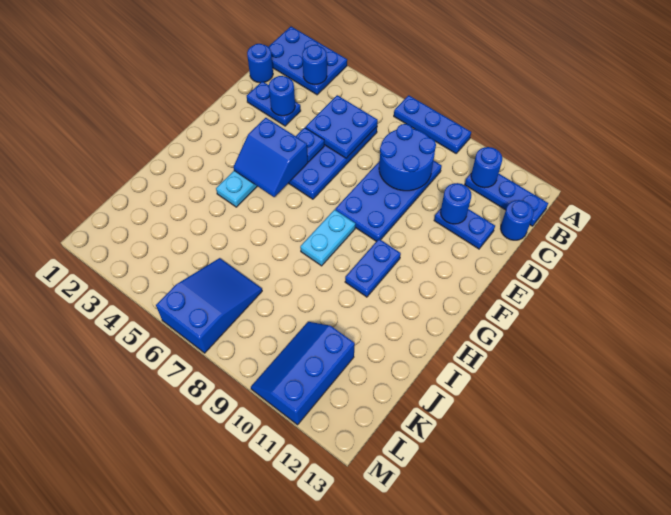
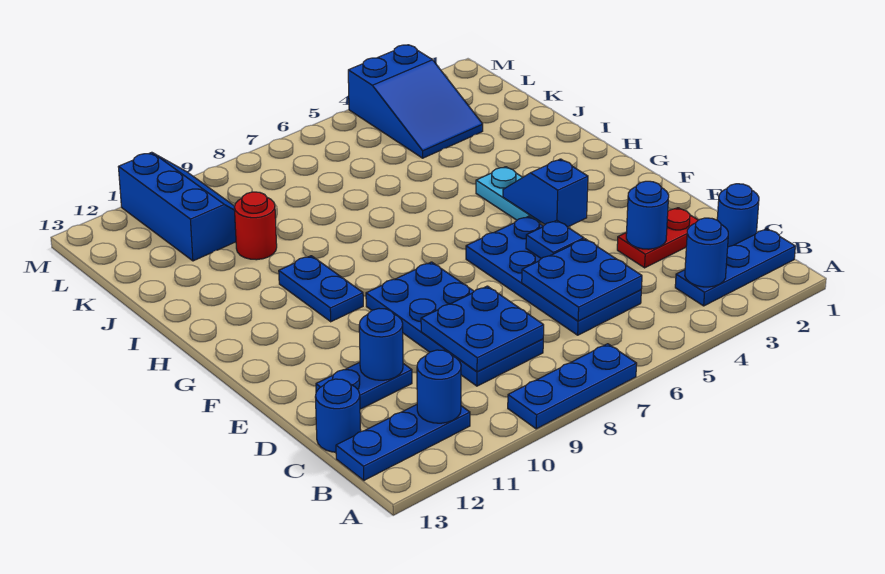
blue plate A1:B3 level 1 -> blue plate B1:B3 level 1
blue round brick C8:D9 level 2 -> blue plate C8:D9 level 2
blue plate D2:D3 level 1 -> red plate D2:D3 level 1
blue slope F4:G5 level 2 top F -> blue slope F4:G4 level 2 top F
cyan plate G8:H8 level 1 -> none
none -> red round brick J10 level 1
blue slope K6:M7 level 1 top M -> blue slope K3:M4 level 1 top M

